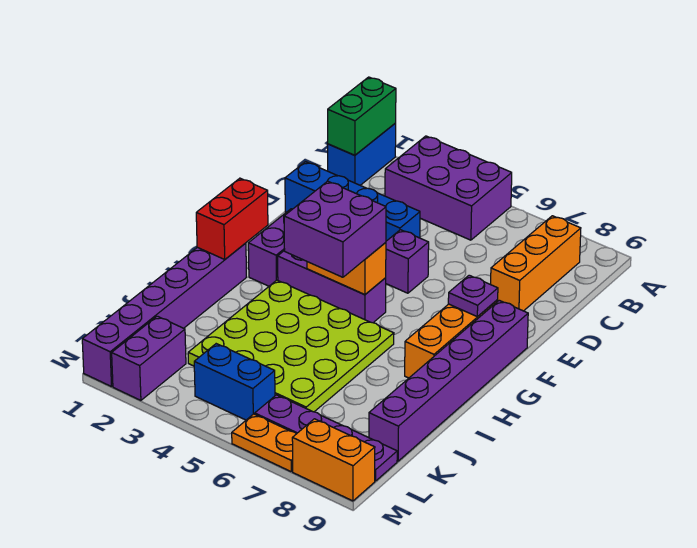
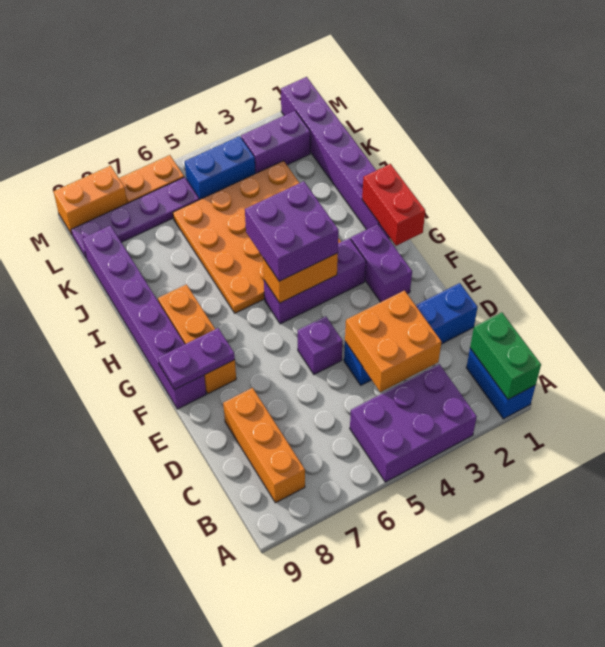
none -> orange brick C3:D4 level 2
purple plate F8 level 2 -> purple plate F8:F9 level 2
lime plate H3:K6 level 1 -> orange plate H3:K6 level 1
purple brick L2:M2 level 1 -> purple brick L2:L3 level 1

